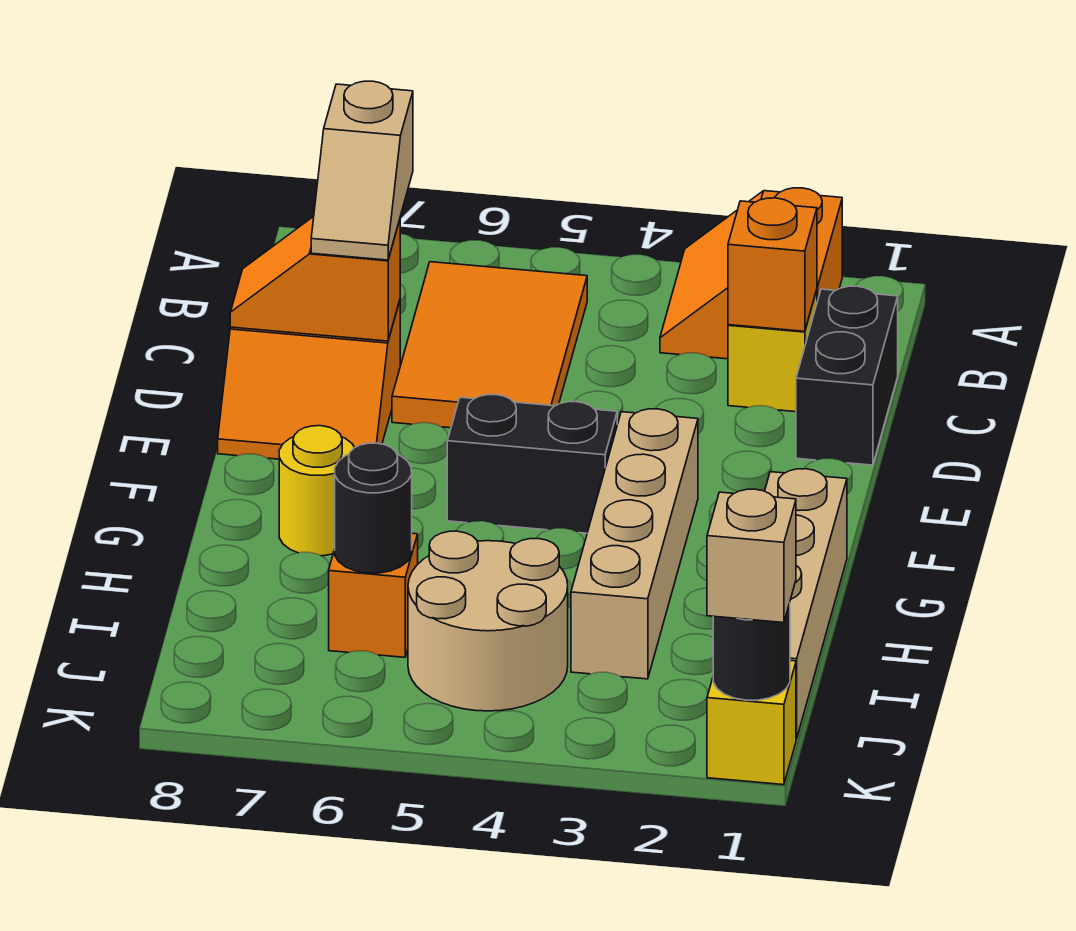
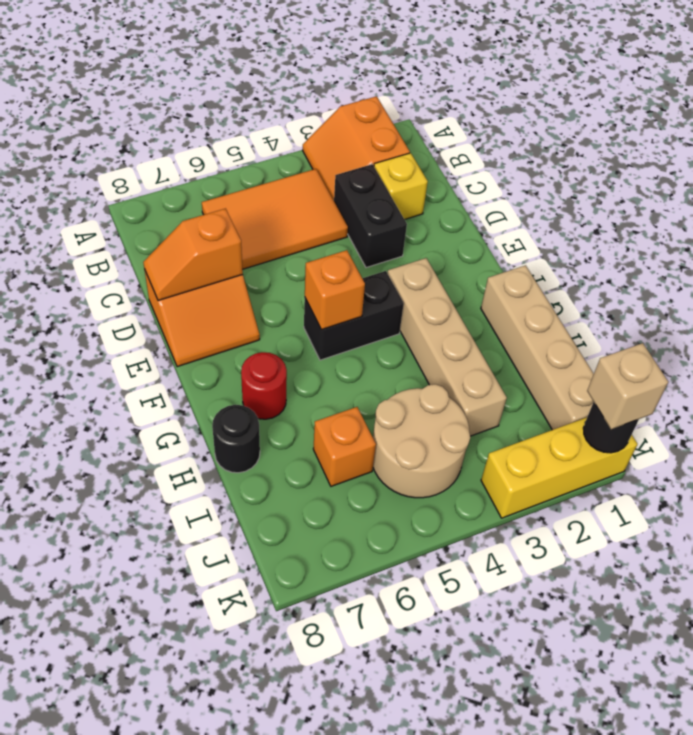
orange tile B5:D6 level 1 -> orange tile B4:C6 level 1
black brick C1:D1 level 1 -> black brick C3:D3 level 1
orange brick C2 level 2 -> orange brick F5 level 2
tan slope C7:D7 level 3 top C -> none
yellow round brick G7 level 1 -> red round brick G7 level 1
black round brick I6 level 2 -> black round brick H8 level 1
yellow brick K1 level 1 -> yellow brick K1:K3 level 1

